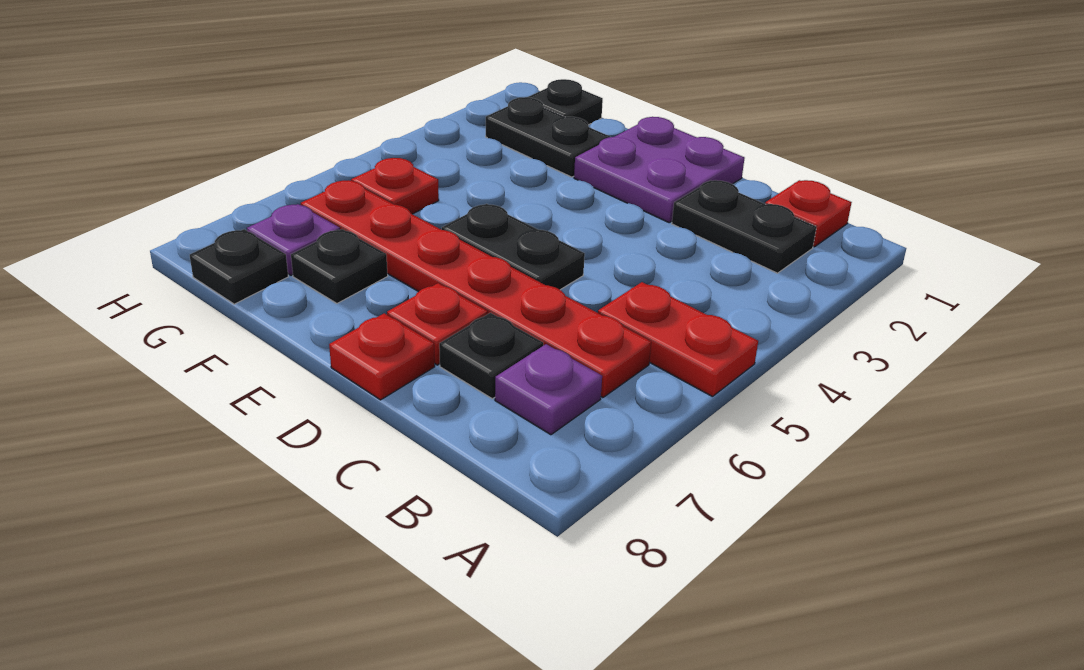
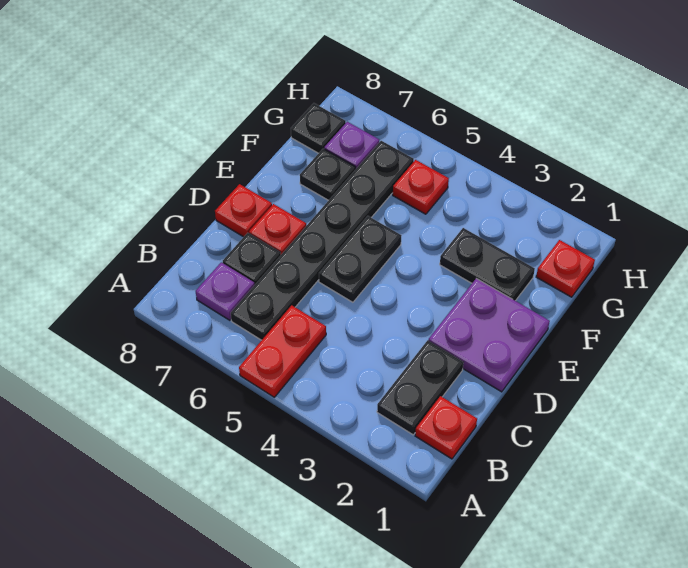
red plate B6:G6 level 1 -> black plate B6:G6 level 1
black plate F2:G2 level 1 -> black plate F2:F3 level 1
black plate G1 level 1 -> red plate G1 level 1

